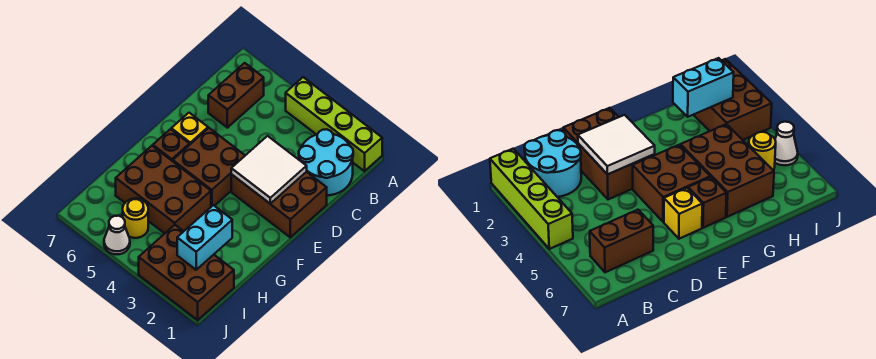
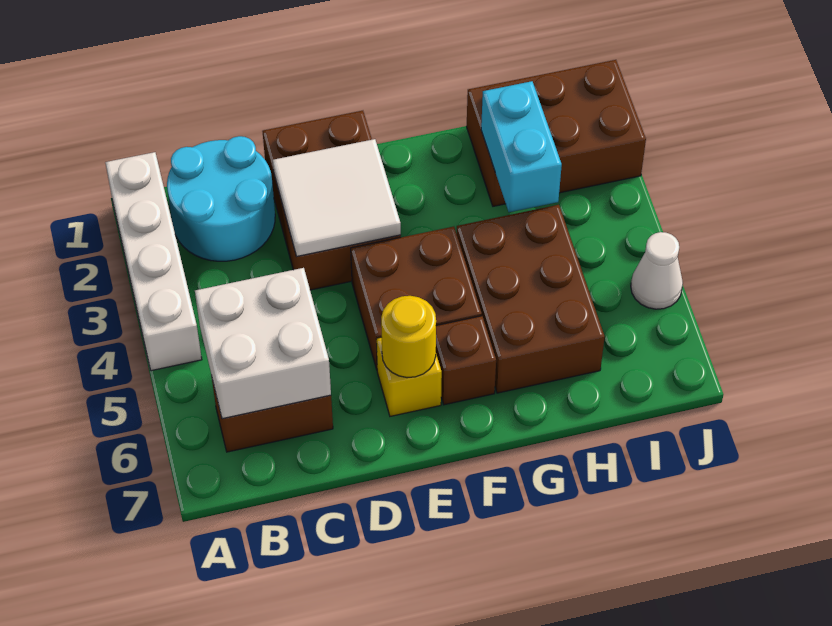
lime brick A1:A4 level 1 -> white brick A1:A4 level 1
none -> white brick B5:C6 level 2
cyan brick H2:I2 level 2 -> cyan brick H2:H3 level 2
brown brick I1:J3 level 1 -> brown brick H1:J2 level 1
yellow round brick I5 level 1 -> yellow round brick E6 level 2

